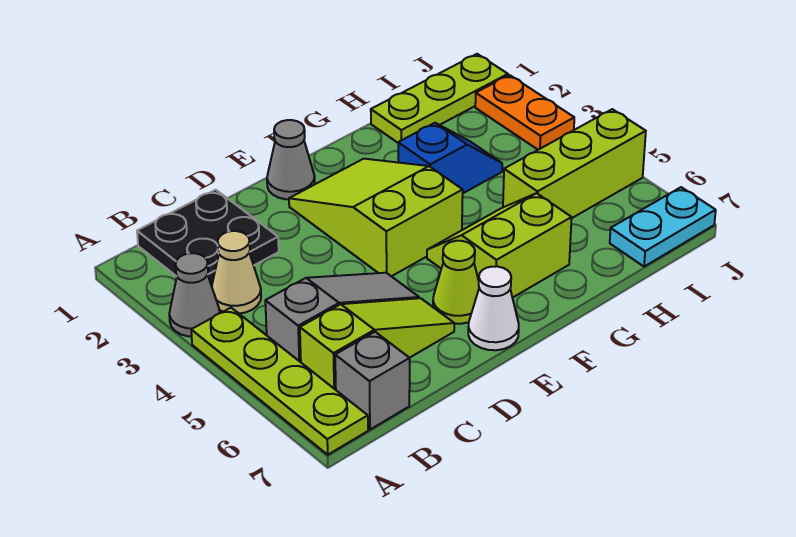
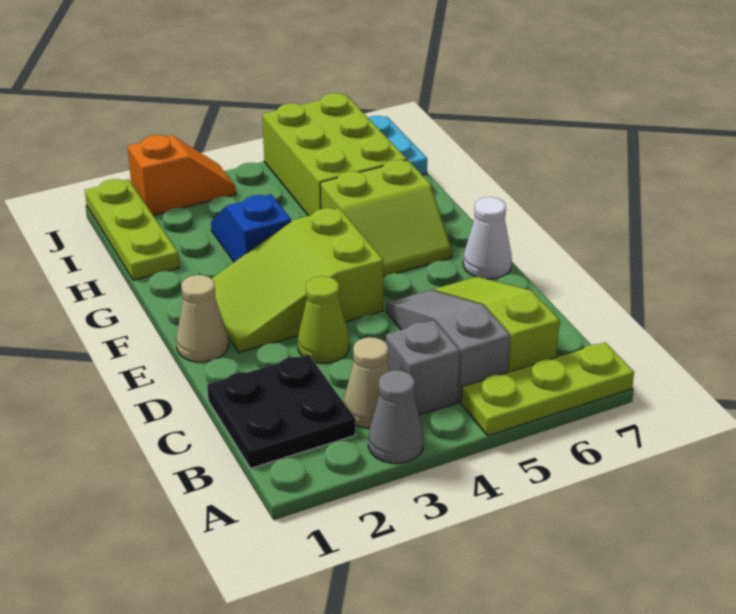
lime plate A4:A7 level 1 -> lime plate A5:A7 level 1
grey brick B7 level 1 -> grey brick B4 level 1
grey cone E1 level 1 -> tan cone E1 level 1
lime cone E6 level 1 -> lime cone D3 level 1
lime slope F5:G6 level 1 top 6 -> lime slope F5:G6 level 1 top G
lime brick H5:J5 level 1 -> lime brick H5:J6 level 1
orange plate J2:J3 level 1 -> orange slope J2:J3 level 1 top 2

